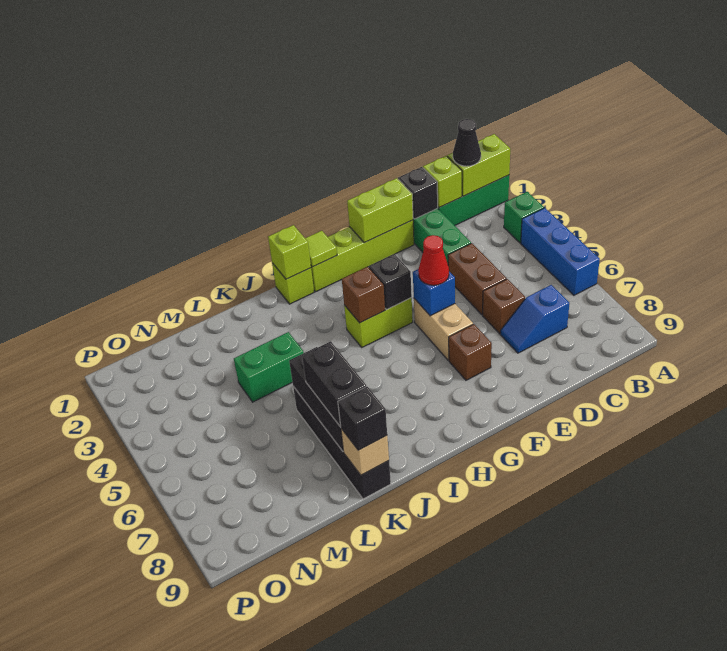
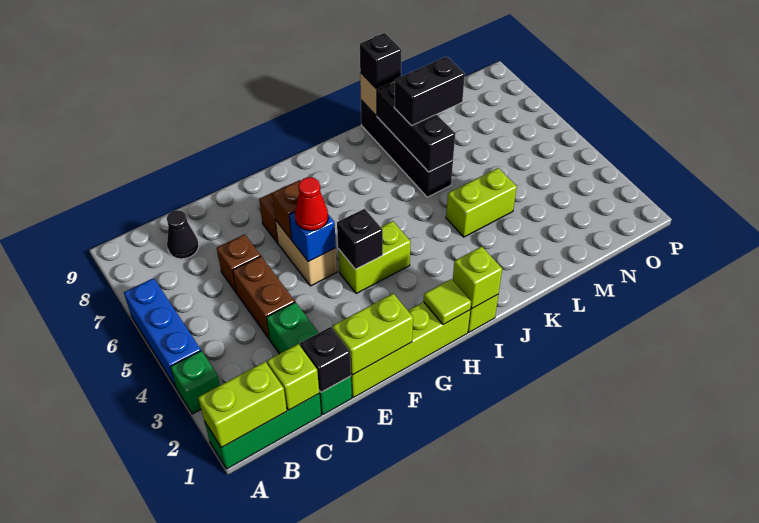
black cone B1 level 3 -> black cone C8 level 1
blue slope C7:D7 level 1 top C -> none
brown brick H4 level 2 -> brown brick F6 level 2
green brick K4:L4 level 1 -> lime brick K4:L4 level 1
black brick K7:K8 level 3 -> black brick K7:L7 level 3

